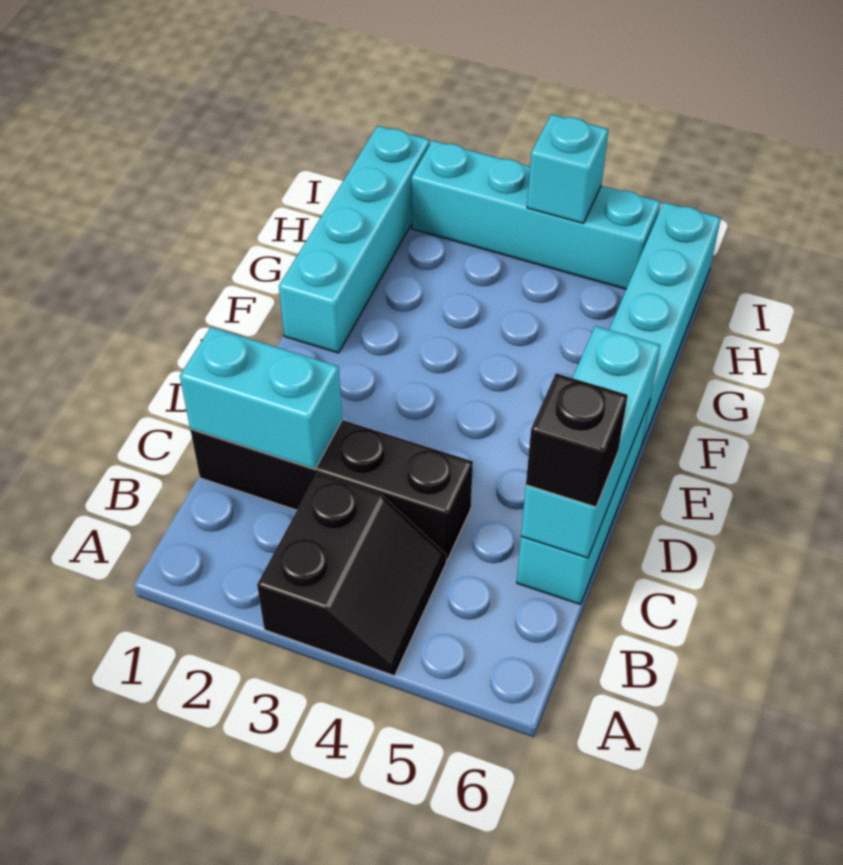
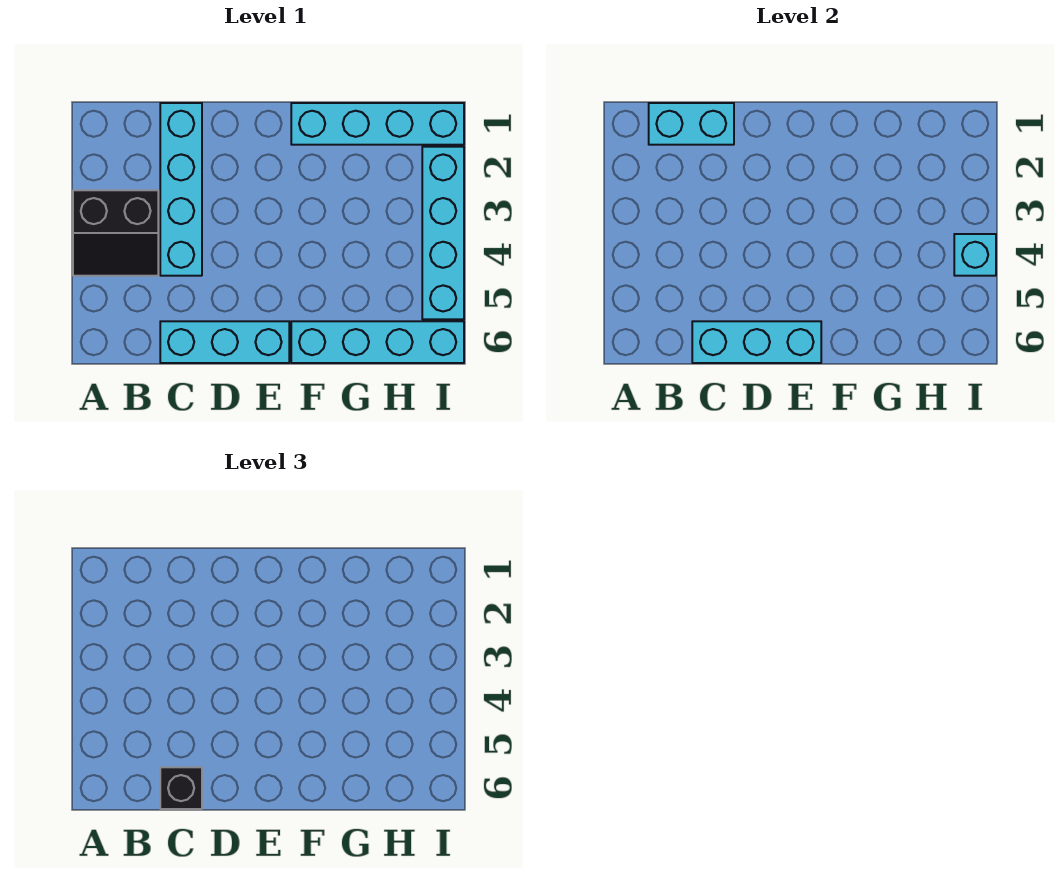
black brick C1:C4 level 1 -> cyan brick C1:C4 level 1
cyan brick C1:C2 level 2 -> cyan brick B1:C1 level 2

